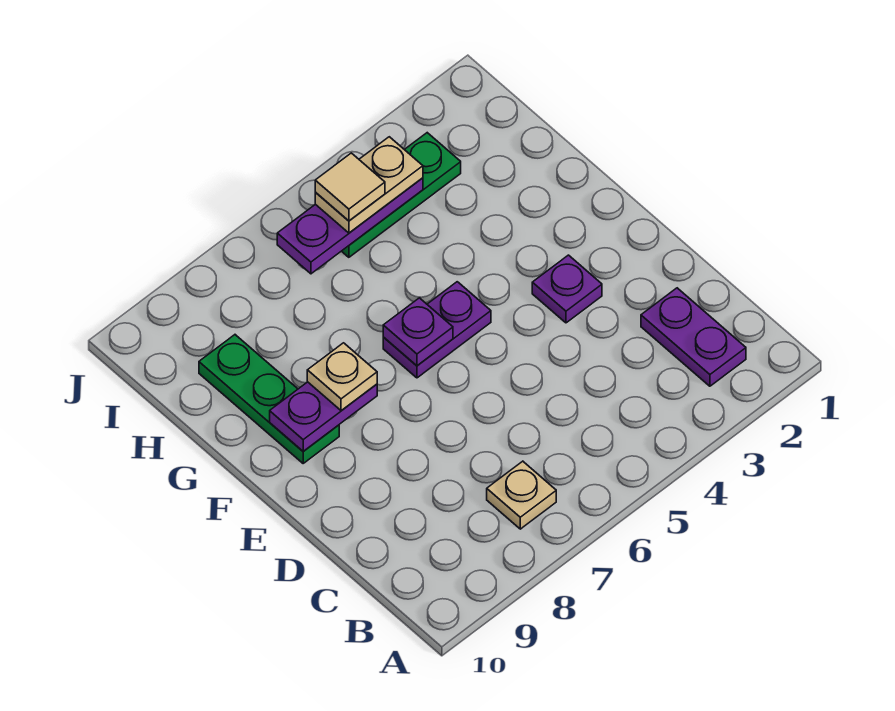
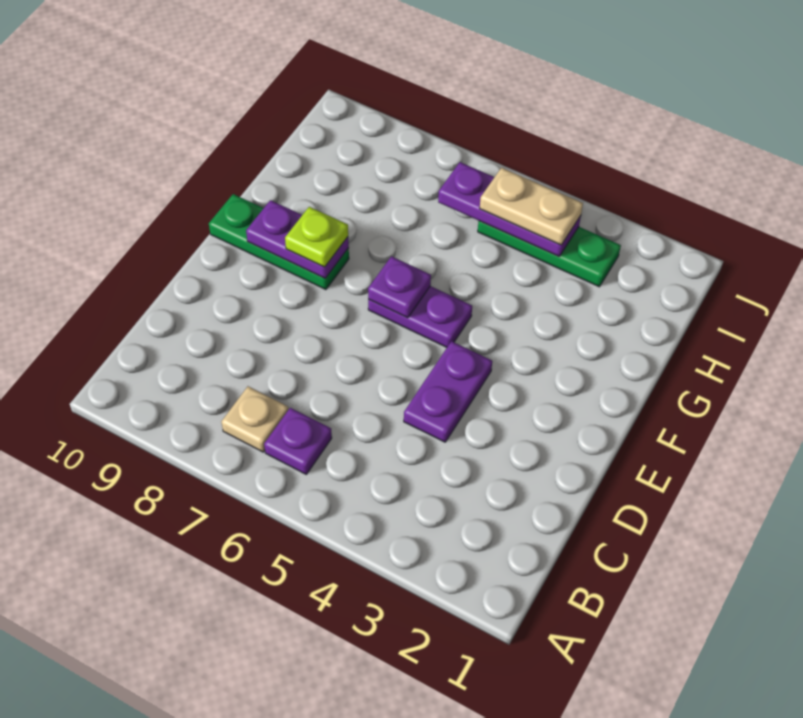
purple plate B2:C2 level 1 -> purple plate D4:E4 level 1
purple plate E3 level 1 -> purple plate B6 level 1
tan plate F8 level 3 -> lime plate F8 level 3
green plate F9:H9 level 1 -> green plate F8:F10 level 1
tan tile I5 level 4 -> none

